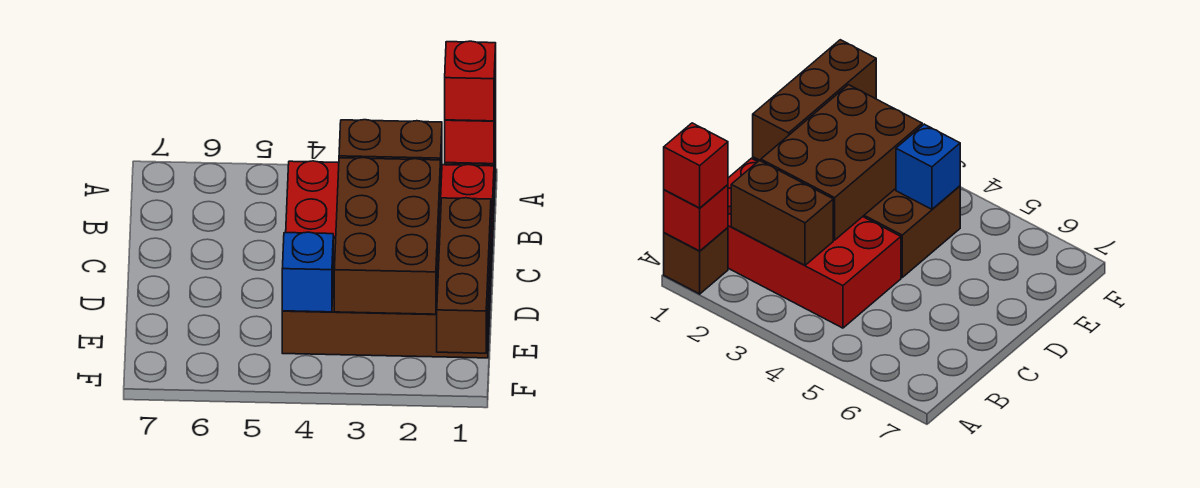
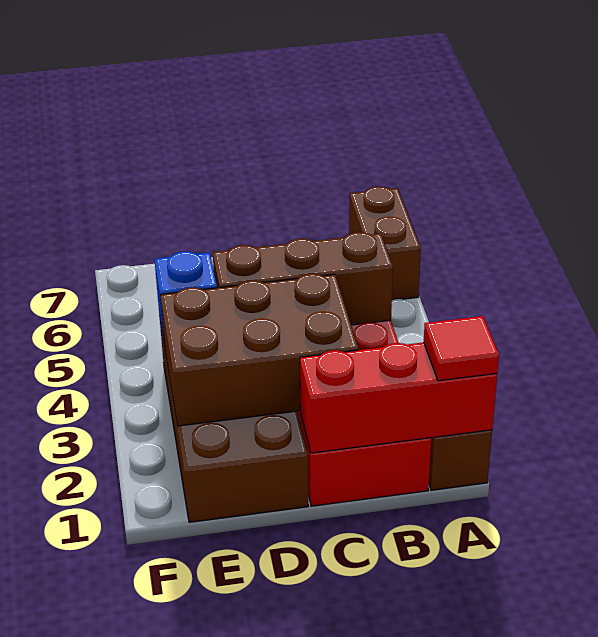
red brick A1 level 2 -> red brick A1:C1 level 2
red brick A1 level 3 -> red tile A1 level 3
brown brick B2:B3 level 2 -> brown brick A6:A7 level 1
brown brick D1:F1 level 2 -> brown brick B4:D4 level 2

